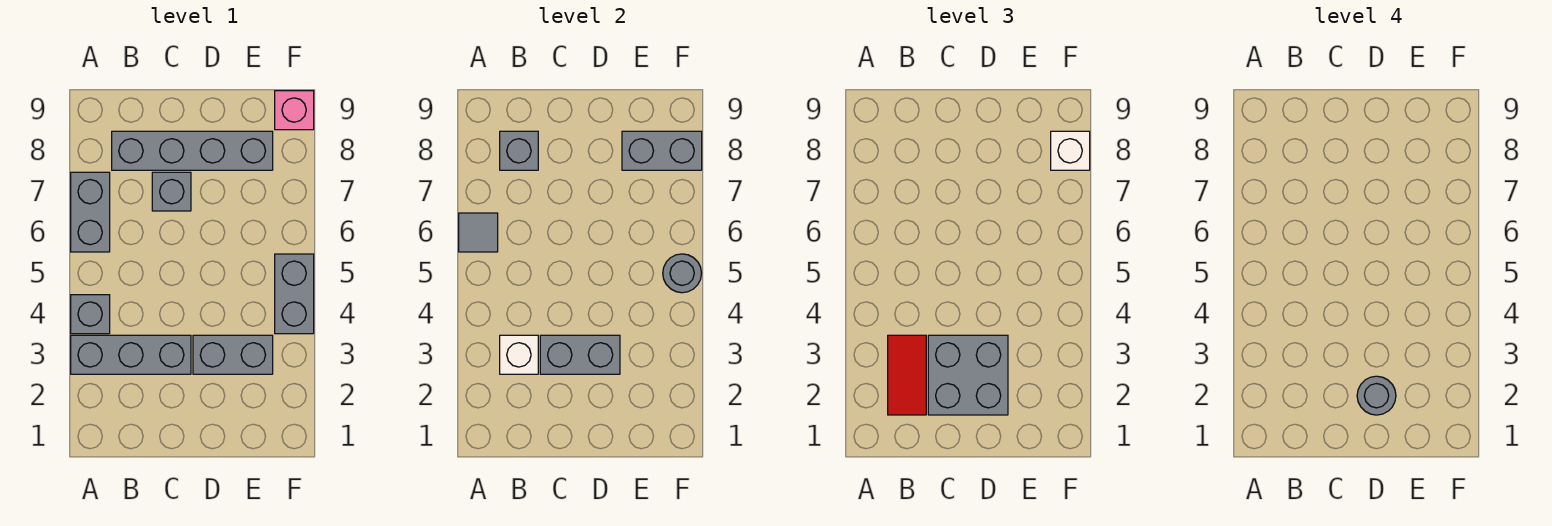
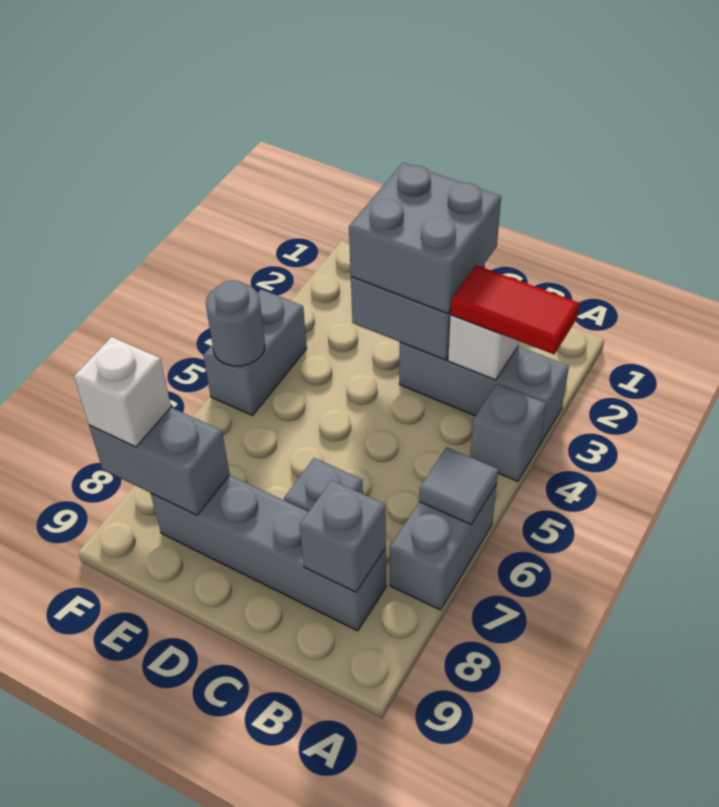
red tile B2:B3 level 3 -> red tile A3:B3 level 3
grey round brick D2 level 4 -> none
grey brick D3:E3 level 1 -> none
pink brick F9 level 1 -> none

